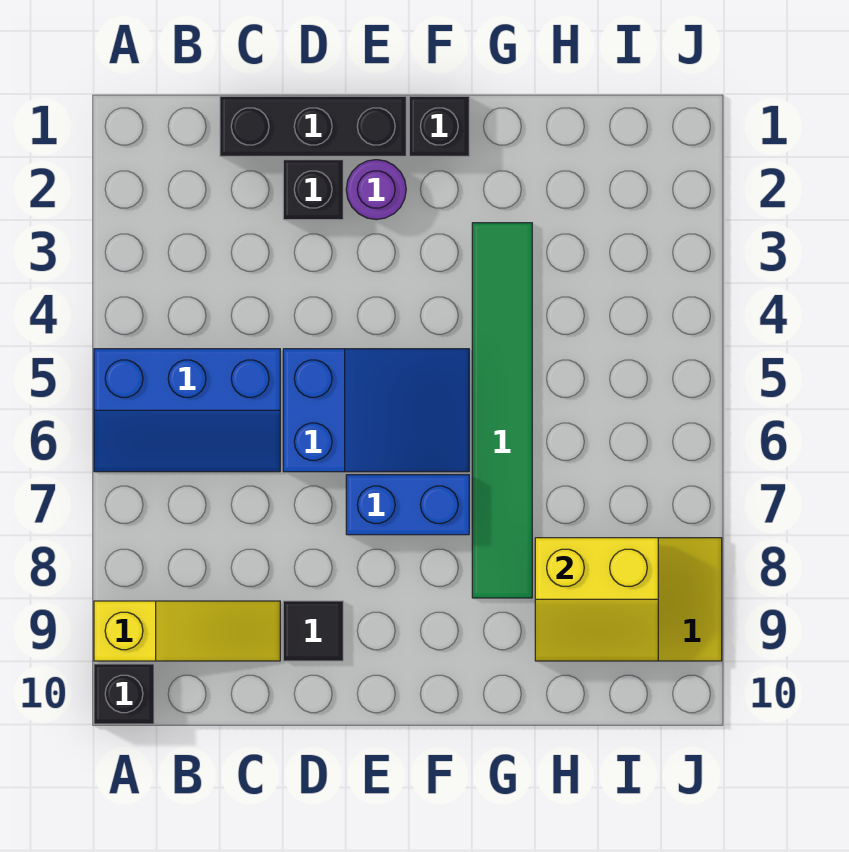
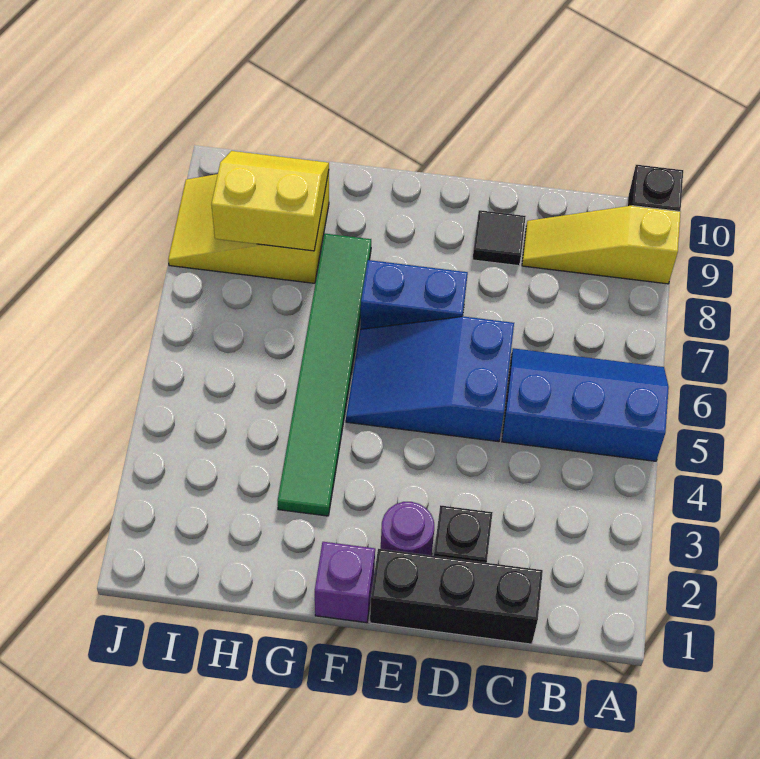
black brick F1 level 1 -> purple brick F1 level 1

